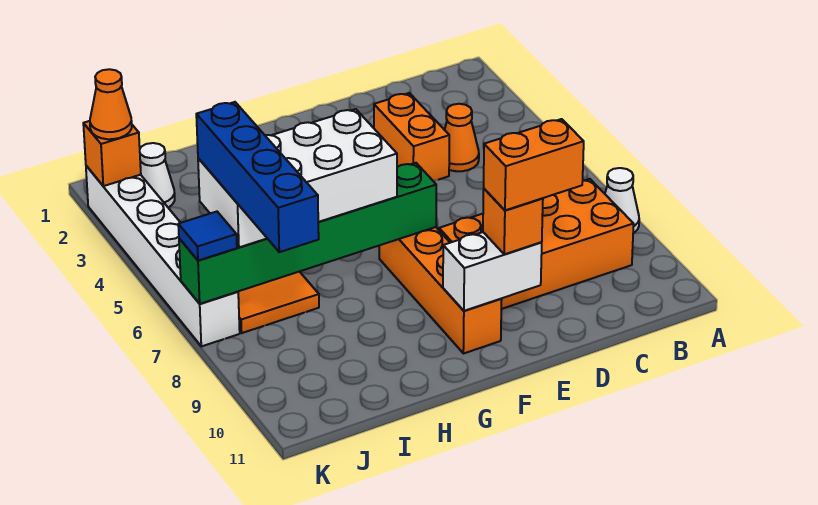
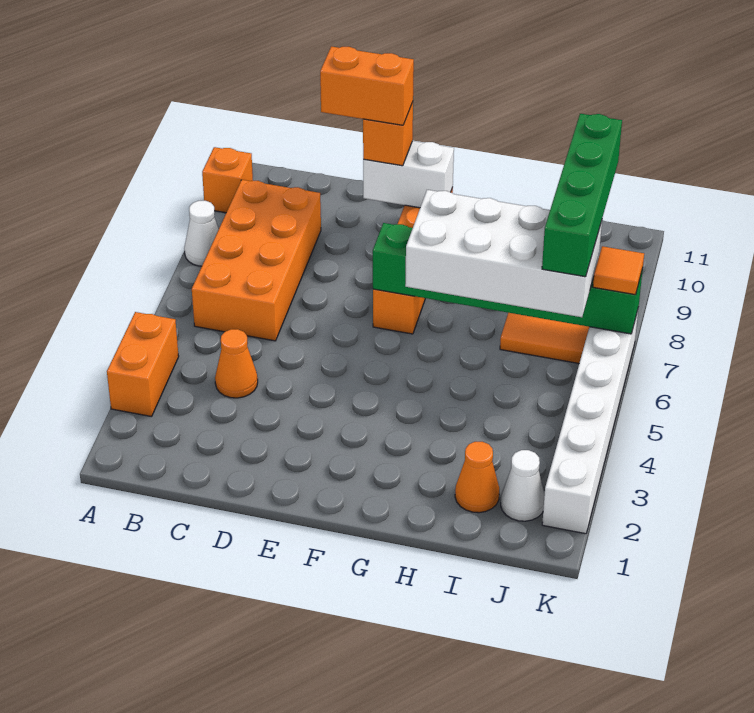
orange brick B8:E9 level 1 -> orange brick B6:C9 level 1
orange brick D3:D4 level 1 -> orange brick A3:A4 level 1
blue brick J6:J9 level 4 -> green brick J6:J9 level 4
orange brick K2 level 2 -> orange brick A10 level 1
orange cone K2 level 3 -> orange cone I2 level 1
blue tile K7 level 3 -> orange tile K7 level 3

